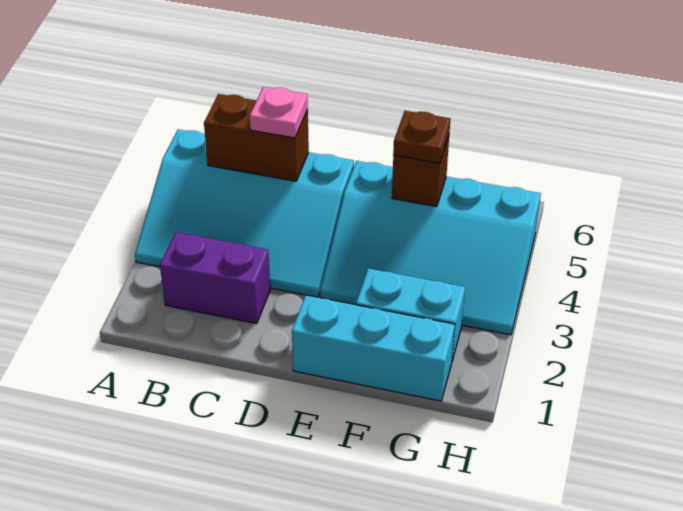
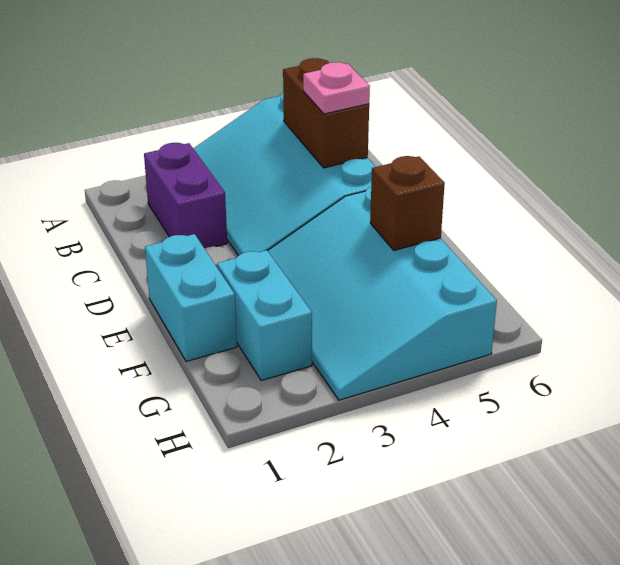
cyan brick E1:G1 level 1 -> cyan brick E1:F1 level 1
brown plate F5 level 3 -> none

